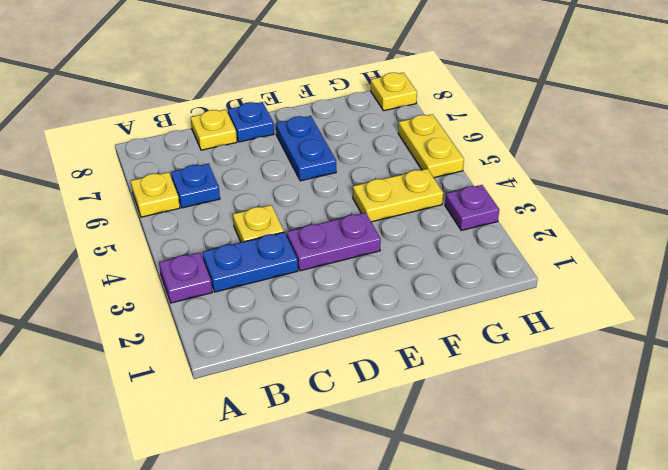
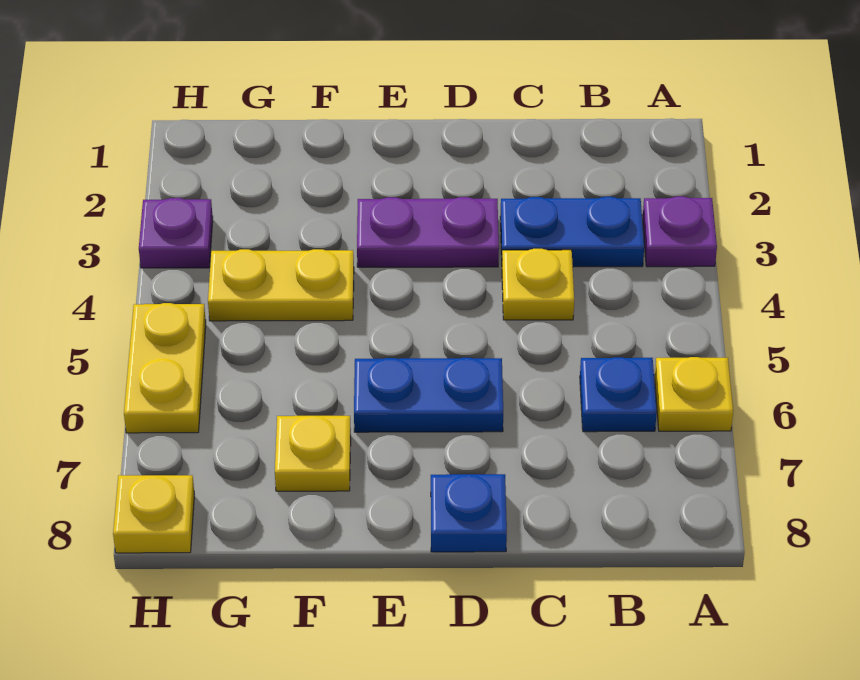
yellow plate C8 level 1 -> yellow plate F7 level 1
blue plate E6:E7 level 1 -> blue plate D6:E6 level 1

